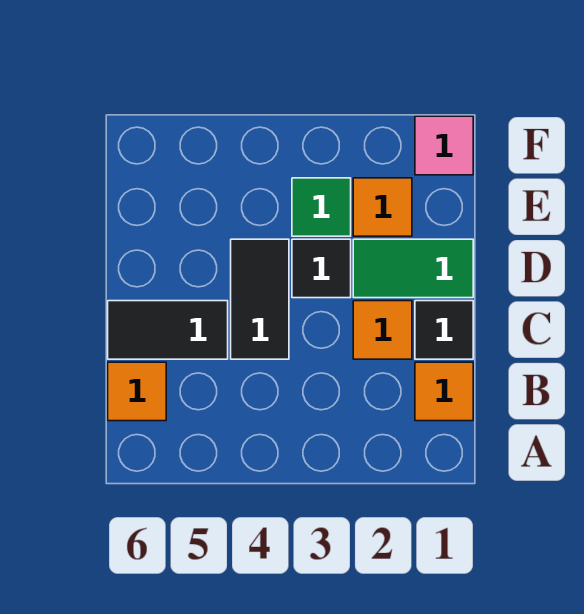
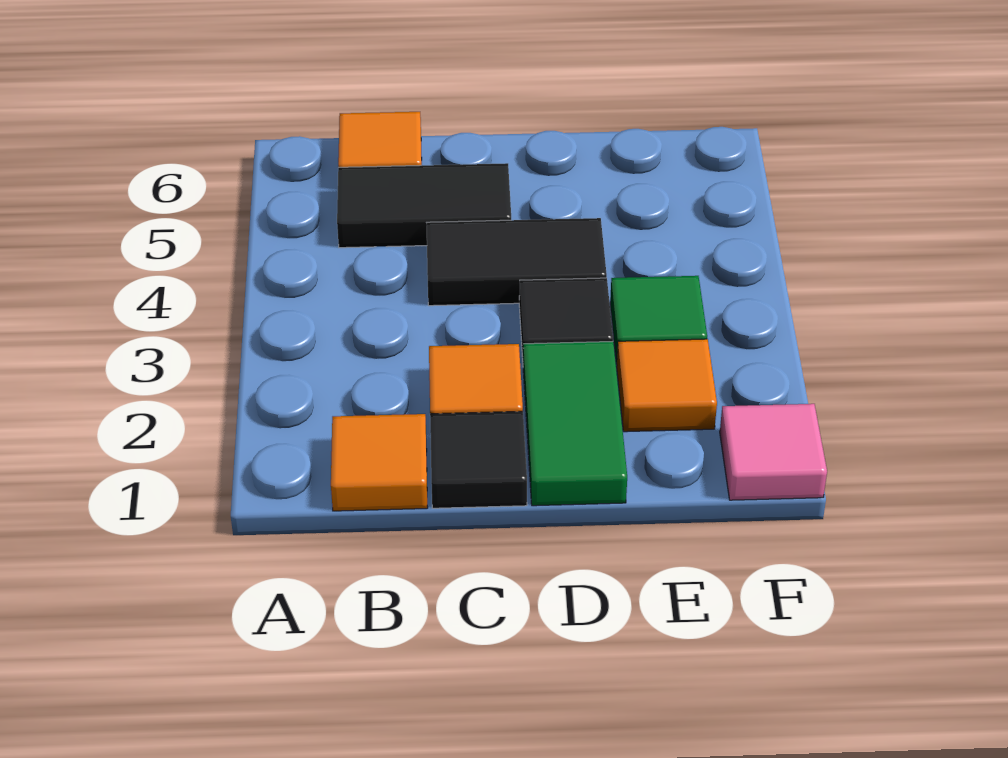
black tile C5:C6 level 1 -> black tile B5:C5 level 1

